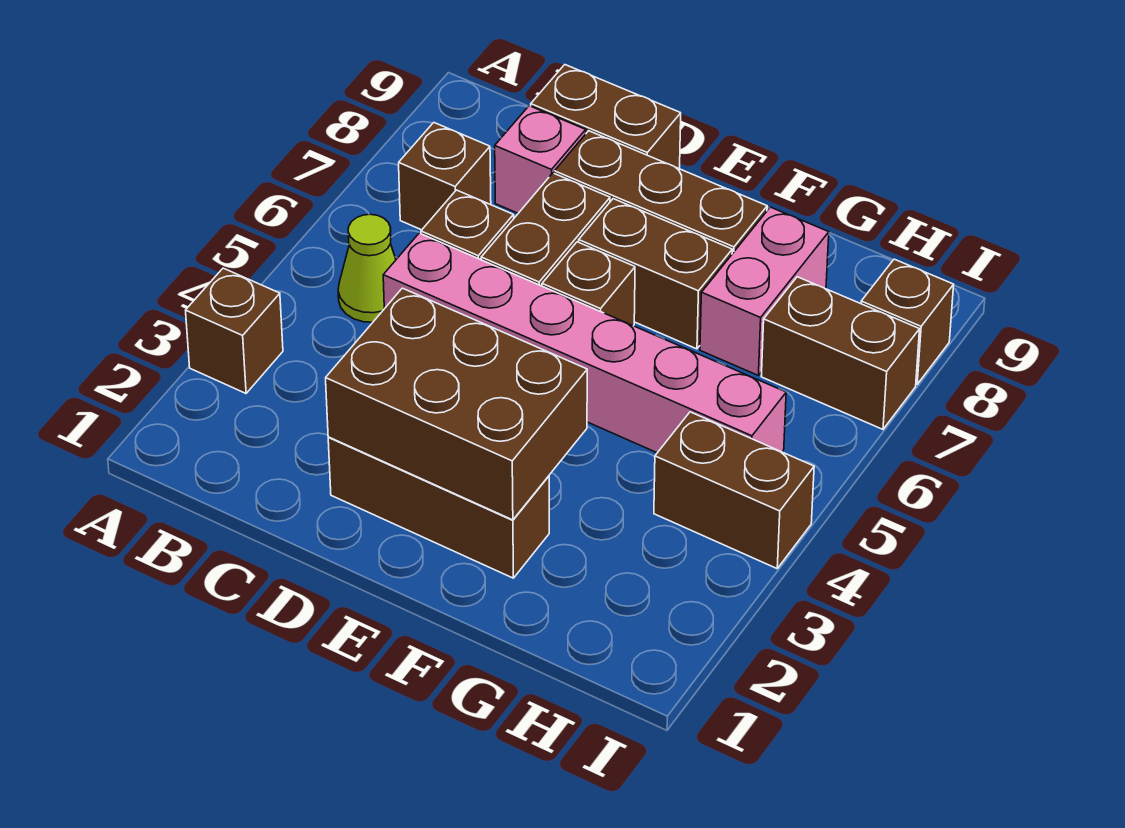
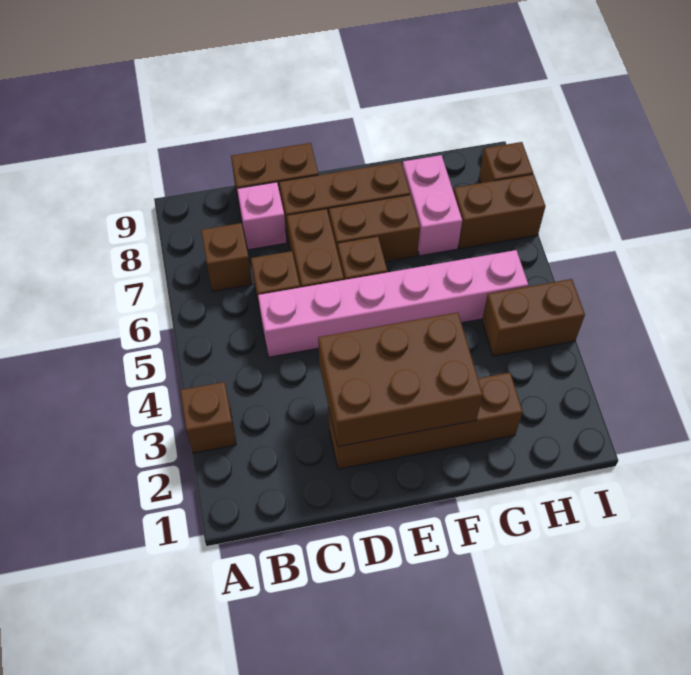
lime cone B5 level 1 -> none
brown brick D2:F2 level 1 -> brown brick D2:G2 level 1

